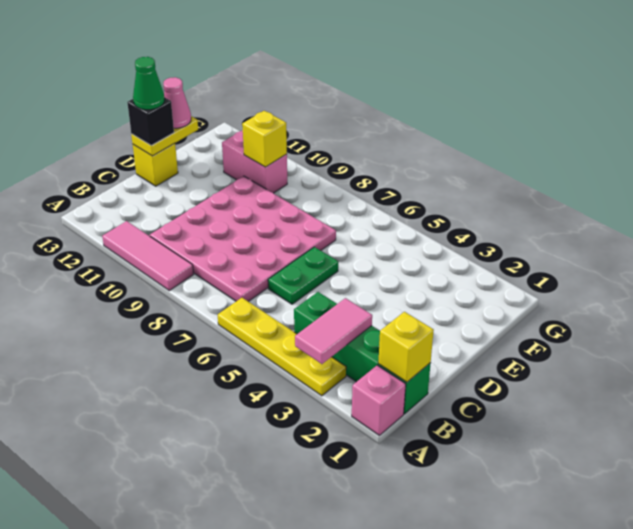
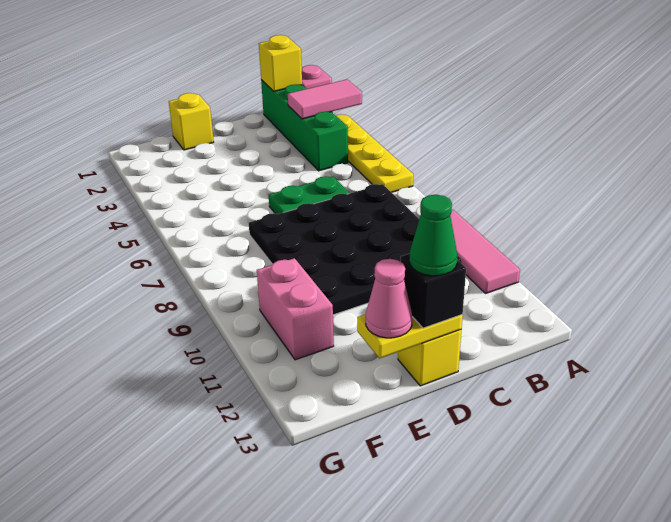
pink plate B7:E10 level 1 -> black plate B7:E10 level 1
yellow brick F10 level 2 -> yellow brick E1 level 1

